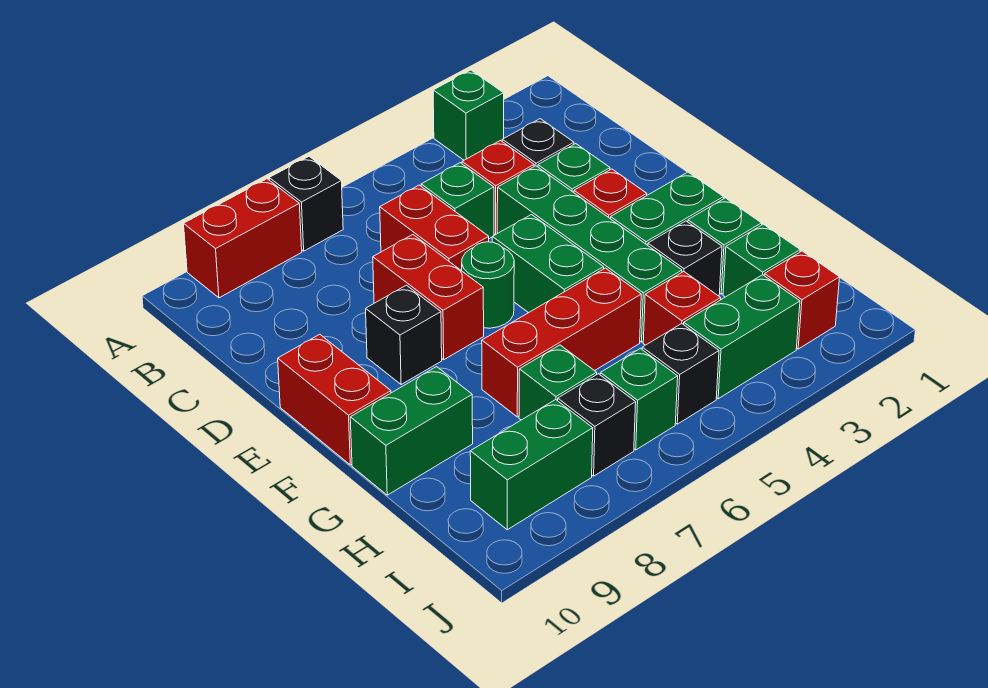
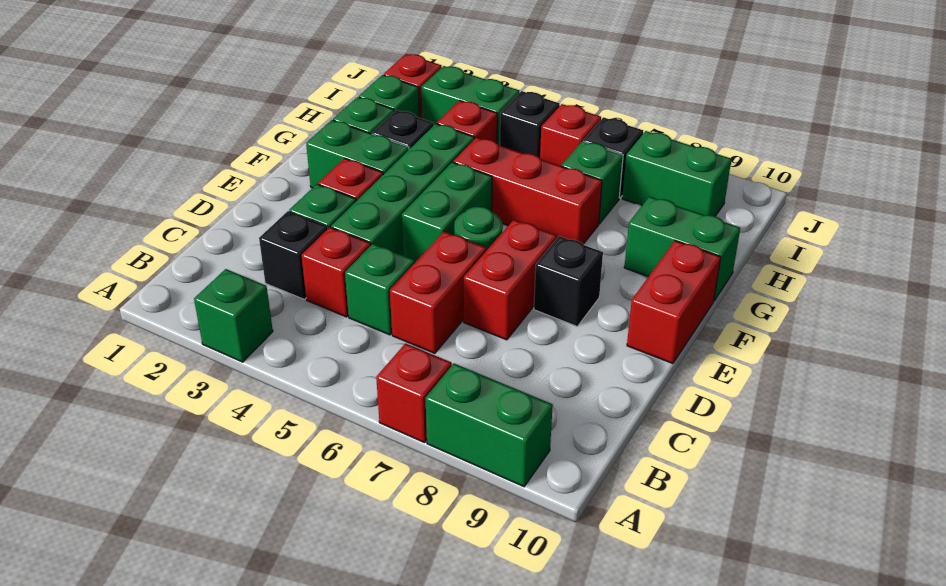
black brick A7 level 1 -> red brick A7 level 1
red brick A8:A9 level 1 -> green brick A8:A9 level 1
green brick I6 level 1 -> red brick I6 level 1

